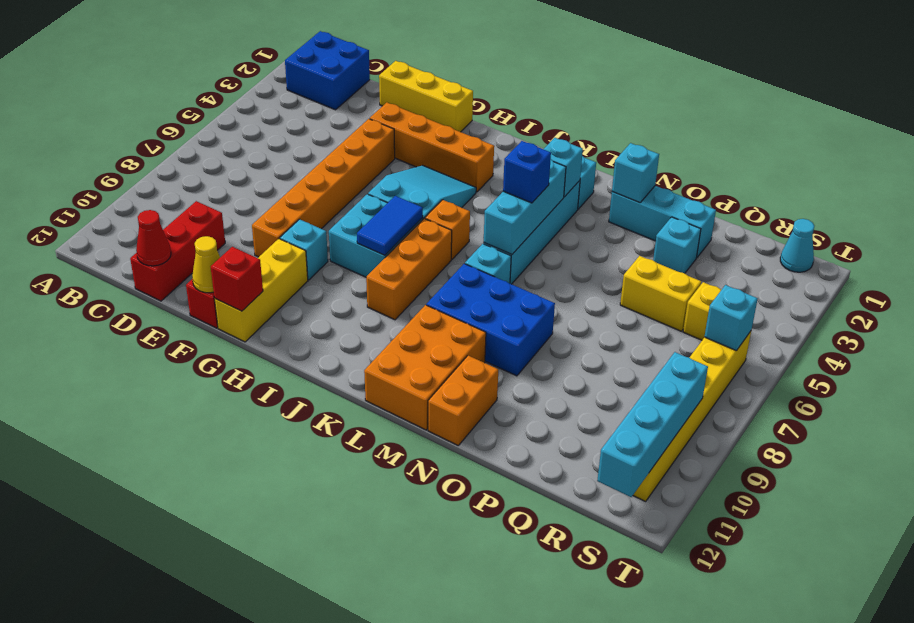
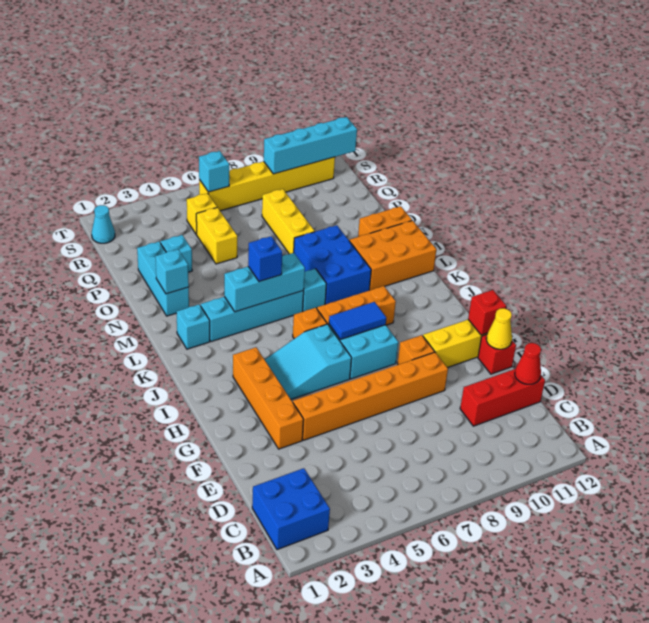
yellow brick E1:G1 level 1 -> yellow brick O8:Q8 level 1
cyan brick G9 level 1 -> orange brick G9 level 1
cyan brick L3 level 2 -> none

